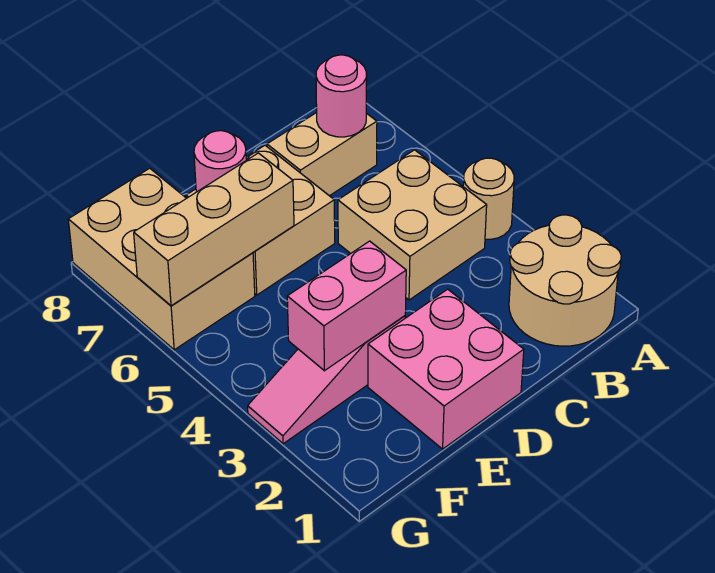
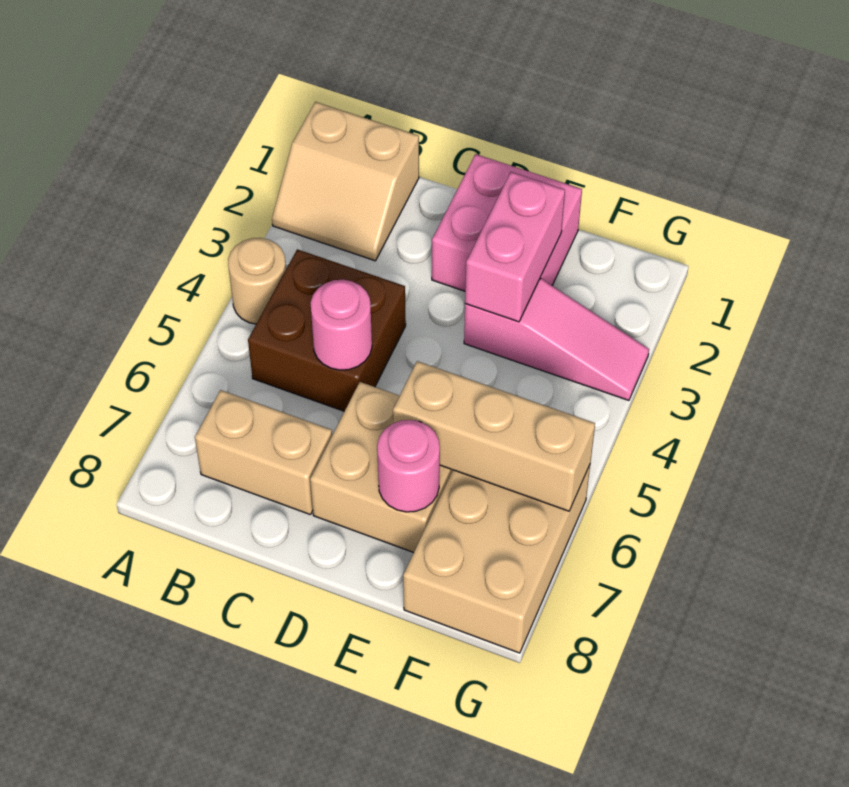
tan round brick A1:B2 level 1 -> tan slope A1:B2 level 1 top 1
tan brick B4:C5 level 1 -> brown brick B4:C5 level 1
pink round brick B7 level 2 -> pink round brick C5 level 2
pink brick E3:F3 level 2 -> pink brick E2:E3 level 2

